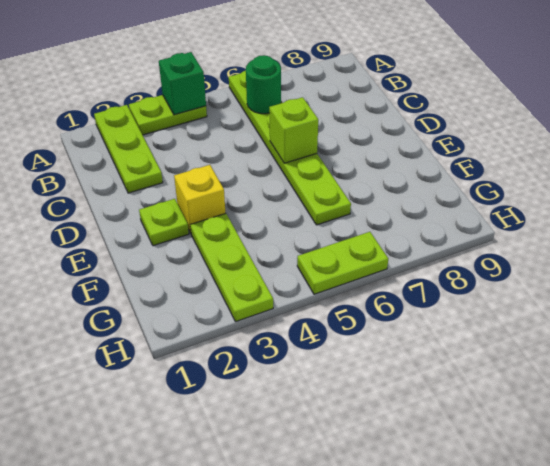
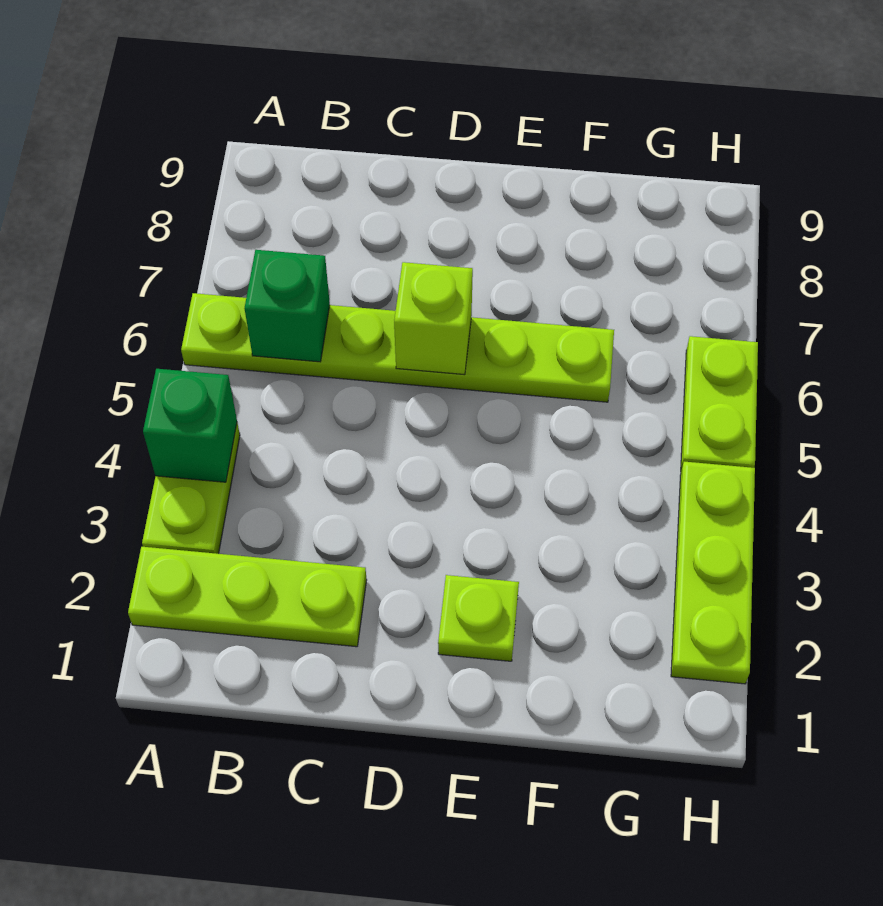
green round brick B6 level 2 -> green brick B6 level 2
yellow brick E3 level 1 -> none
lime plate F3:H3 level 1 -> lime plate H2:H4 level 1

